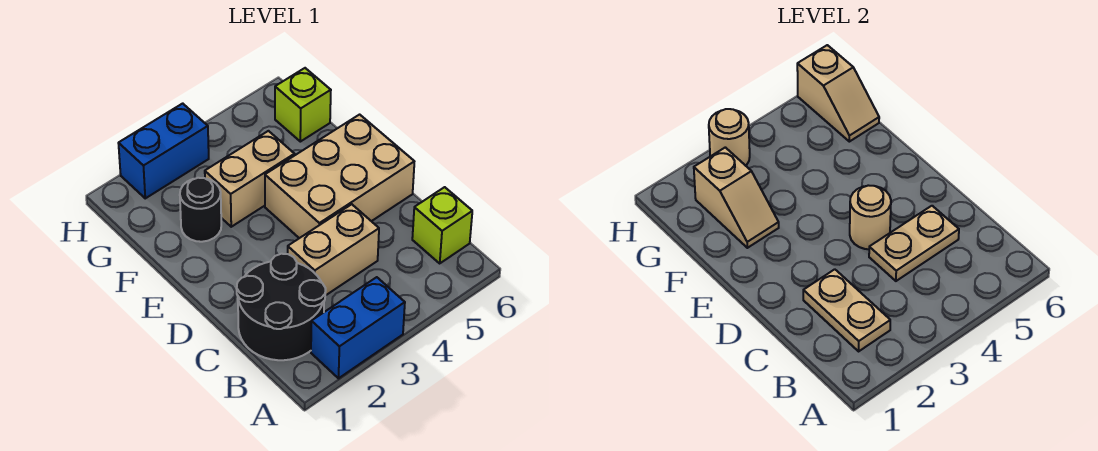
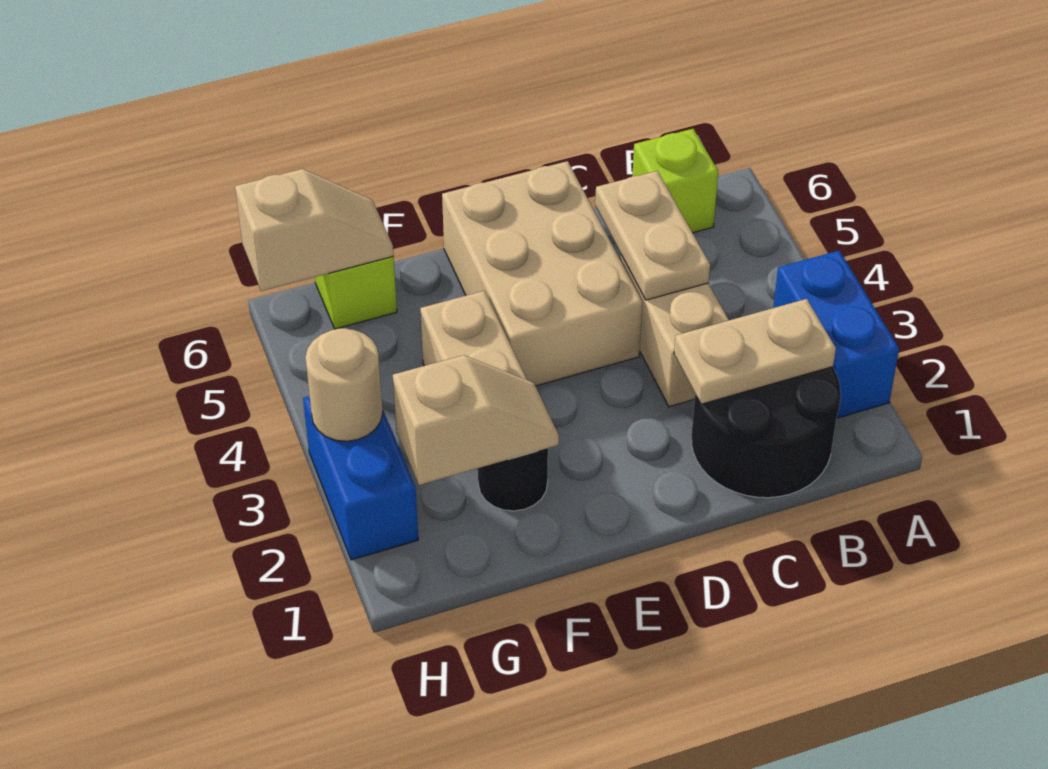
tan round brick D4 level 2 -> none

